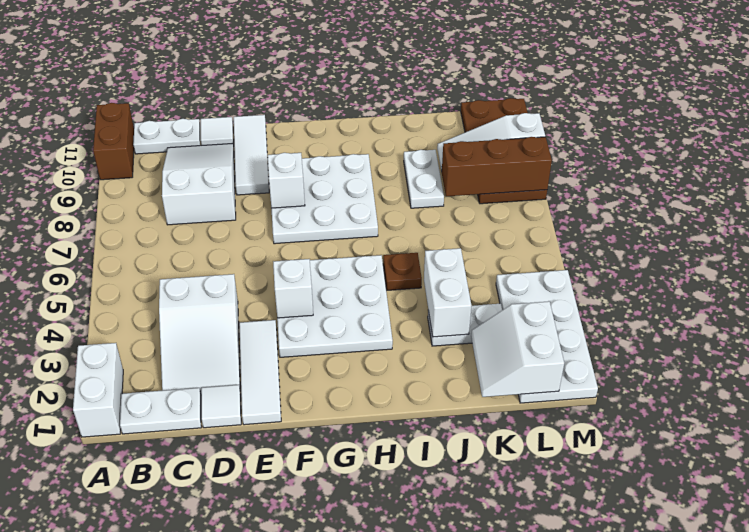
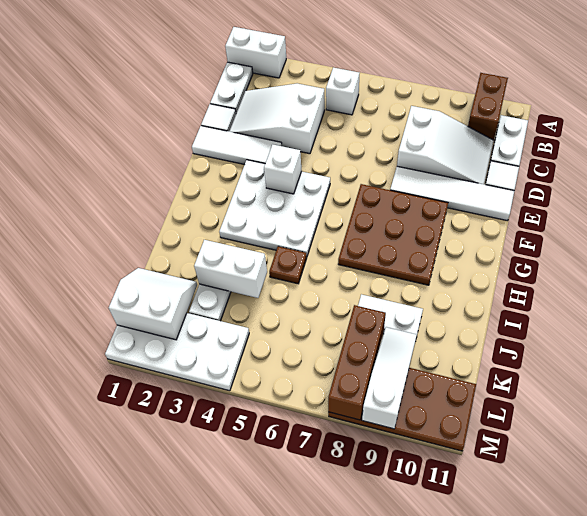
brown brick A10:A11 level 1 -> brown brick A10:B10 level 1
white tile E9:E11 level 1 -> white tile E8:E11 level 1
white plate F7:H9 level 1 -> brown plate F7:H9 level 1
white brick F8 level 2 -> white brick B5 level 1

